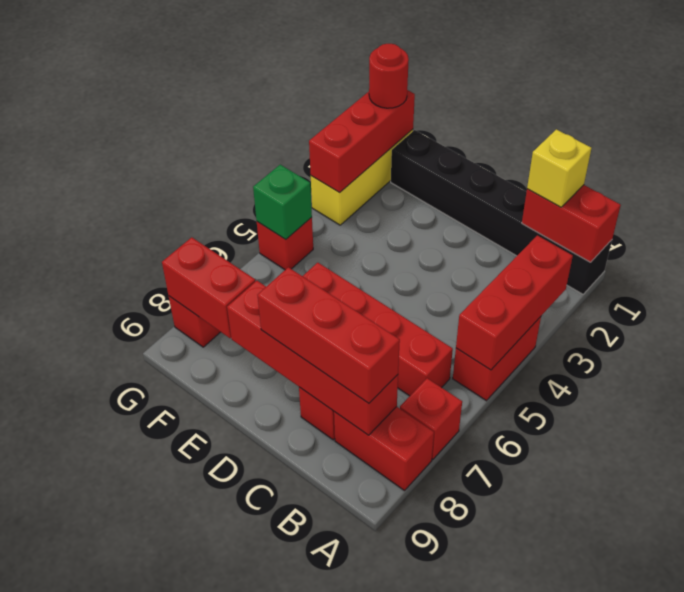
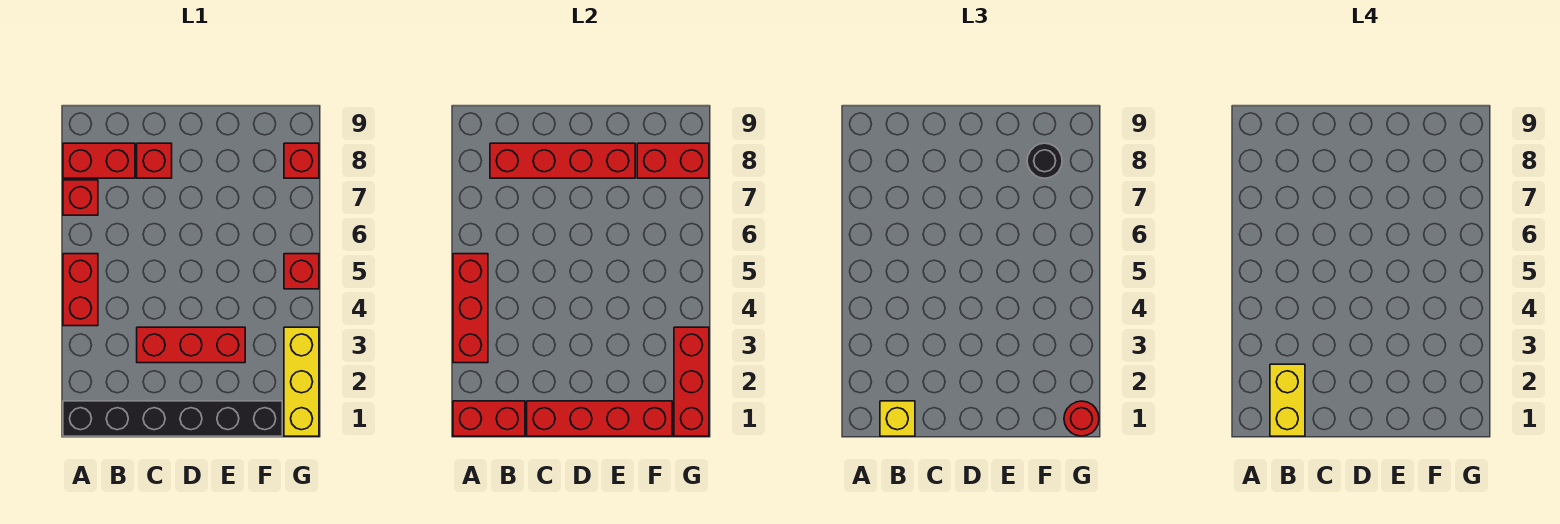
none -> yellow brick B1:B2 level 4
red brick B6:E6 level 1 -> red brick C1:F1 level 2
red brick B8:D8 level 3 -> red brick C3:E3 level 1
none -> black round brick F8 level 3
green brick G5 level 2 -> none

